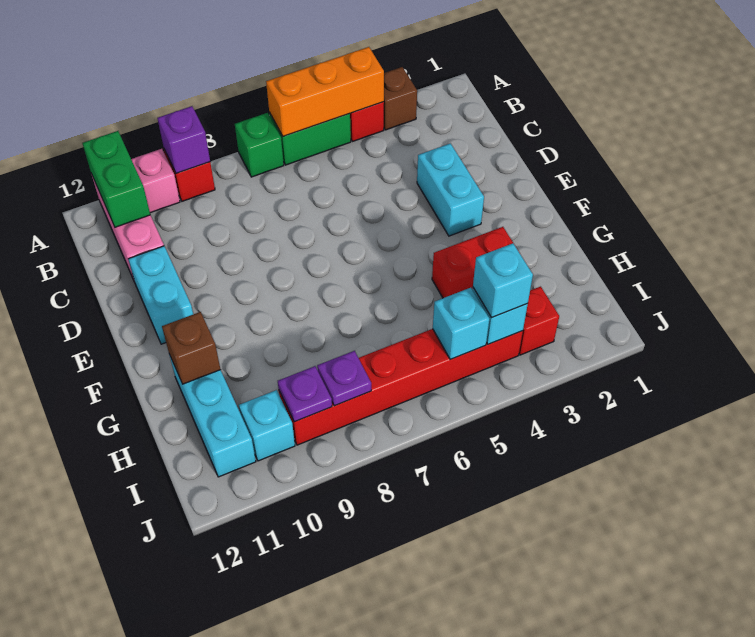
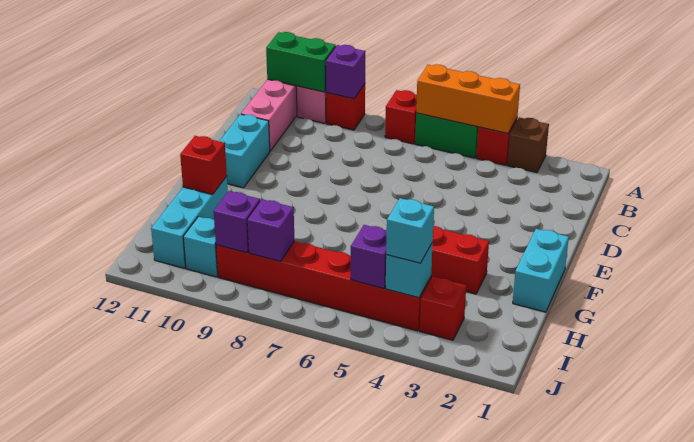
green brick A7 level 1 -> red brick A7 level 1
green brick A11:B11 level 2 -> green brick A10:A11 level 2
cyan brick D3:E3 level 1 -> cyan brick F1:G1 level 1
brown brick G11 level 2 -> red brick G11 level 2
cyan brick I5 level 2 -> purple brick I5 level 2
purple plate I8 level 2 -> purple brick I8 level 2
purple plate I9 level 2 -> purple brick I9 level 2

